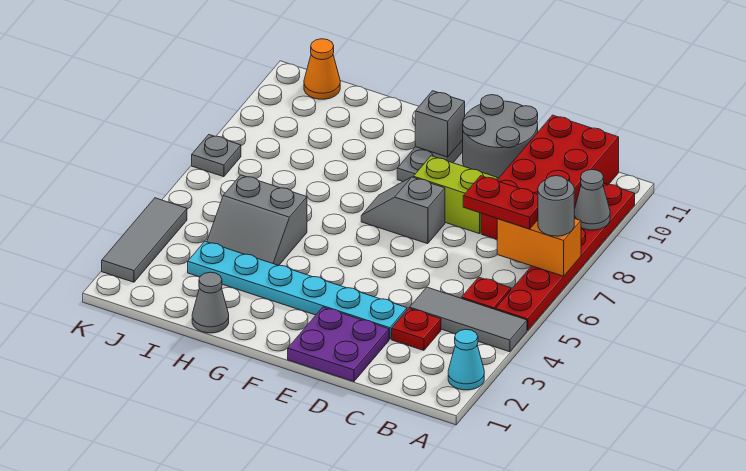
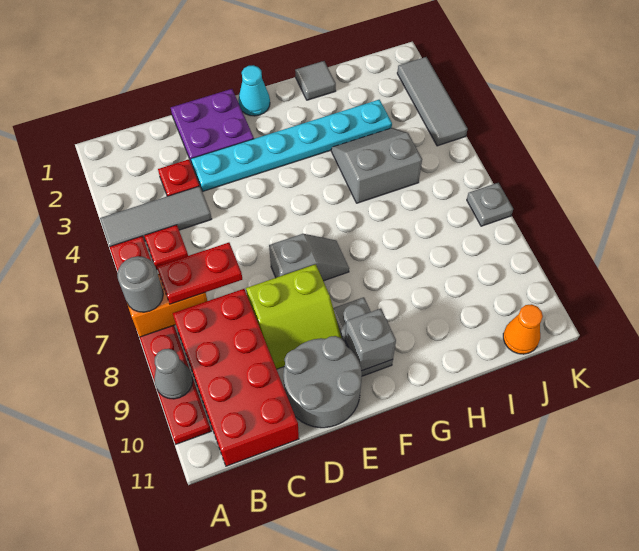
cyan cone A2 level 1 -> cyan cone F1 level 1
grey cone H1 level 1 -> grey tile H1 level 1

